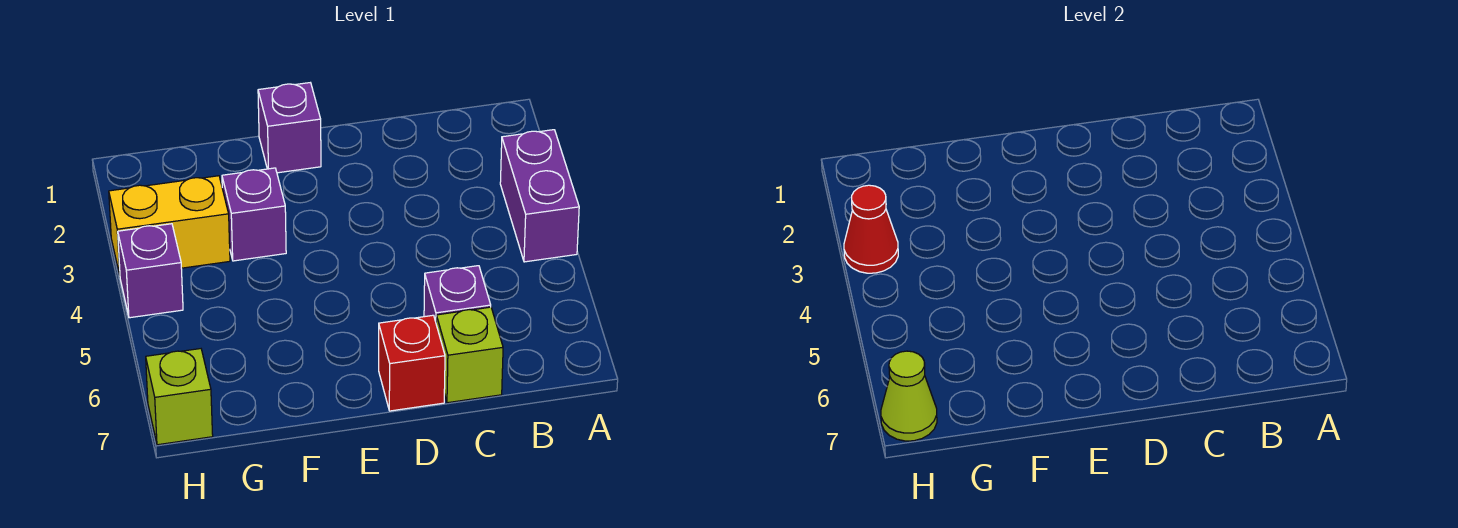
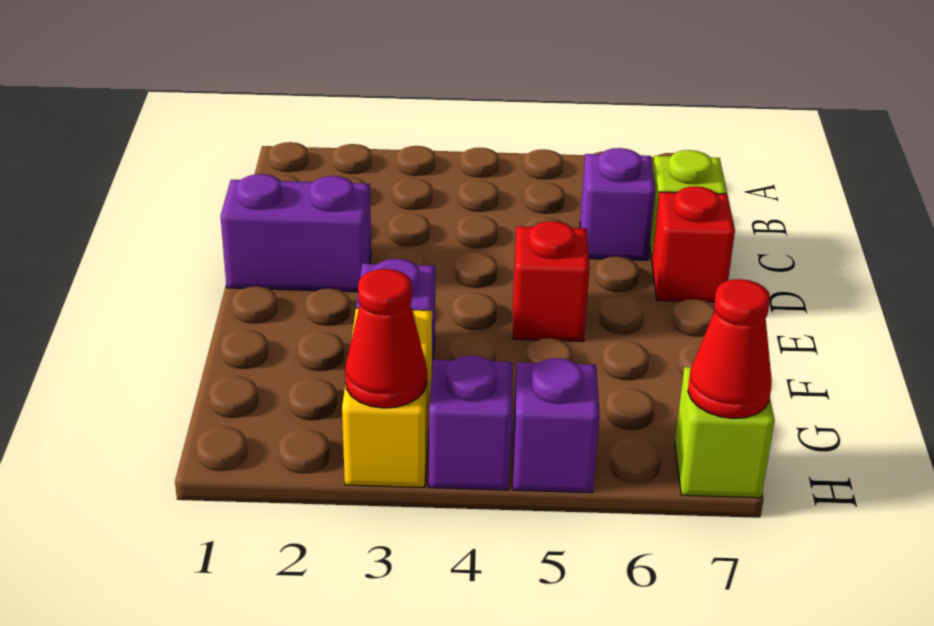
purple brick A3:A4 level 1 -> purple brick D1:D2 level 1
purple brick E1 level 1 -> purple brick H5 level 1
none -> red brick E5 level 1
lime cone H7 level 2 -> red cone H7 level 2

